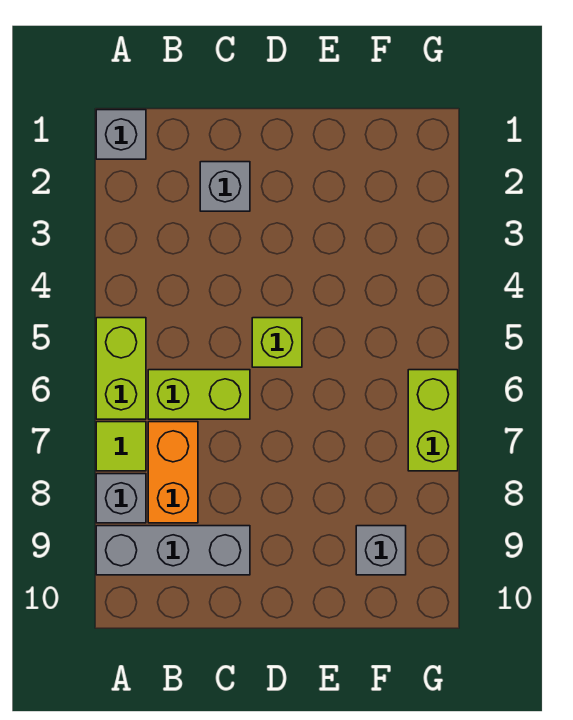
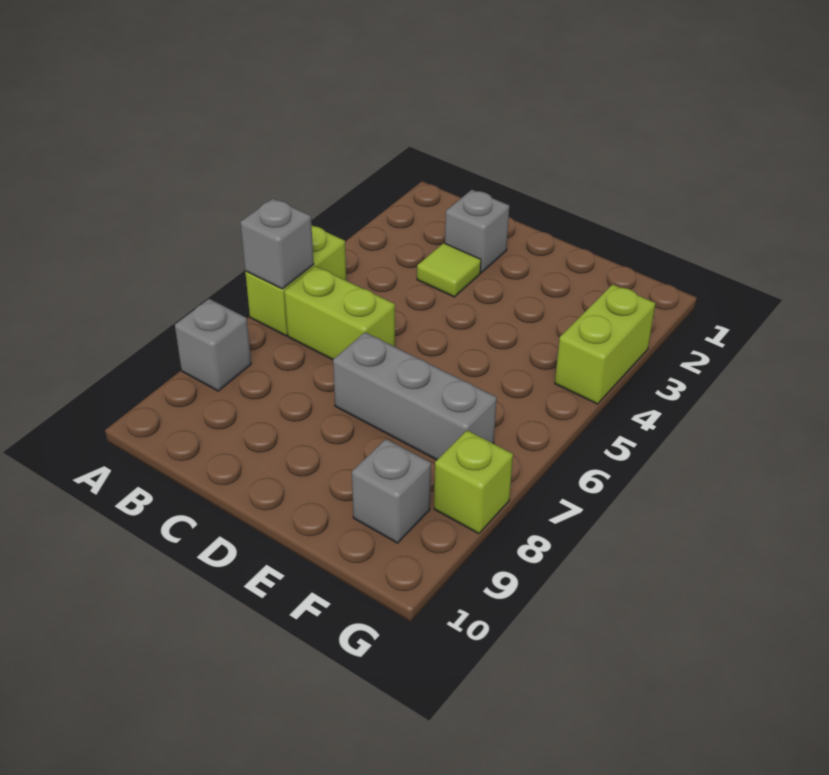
grey brick A1 level 1 -> grey brick A6 level 2
lime tile A7 level 1 -> lime tile C3 level 1
grey brick A9:C9 level 1 -> grey brick D7:F7 level 1
orange brick B7:B8 level 1 -> none
lime brick D5 level 1 -> lime brick G8 level 1
lime brick G6:G7 level 1 -> lime brick G3:G4 level 1

